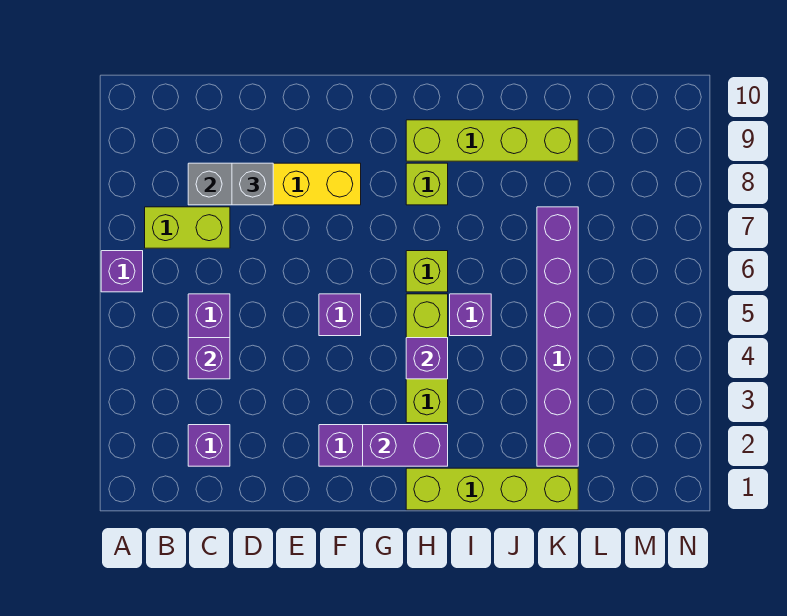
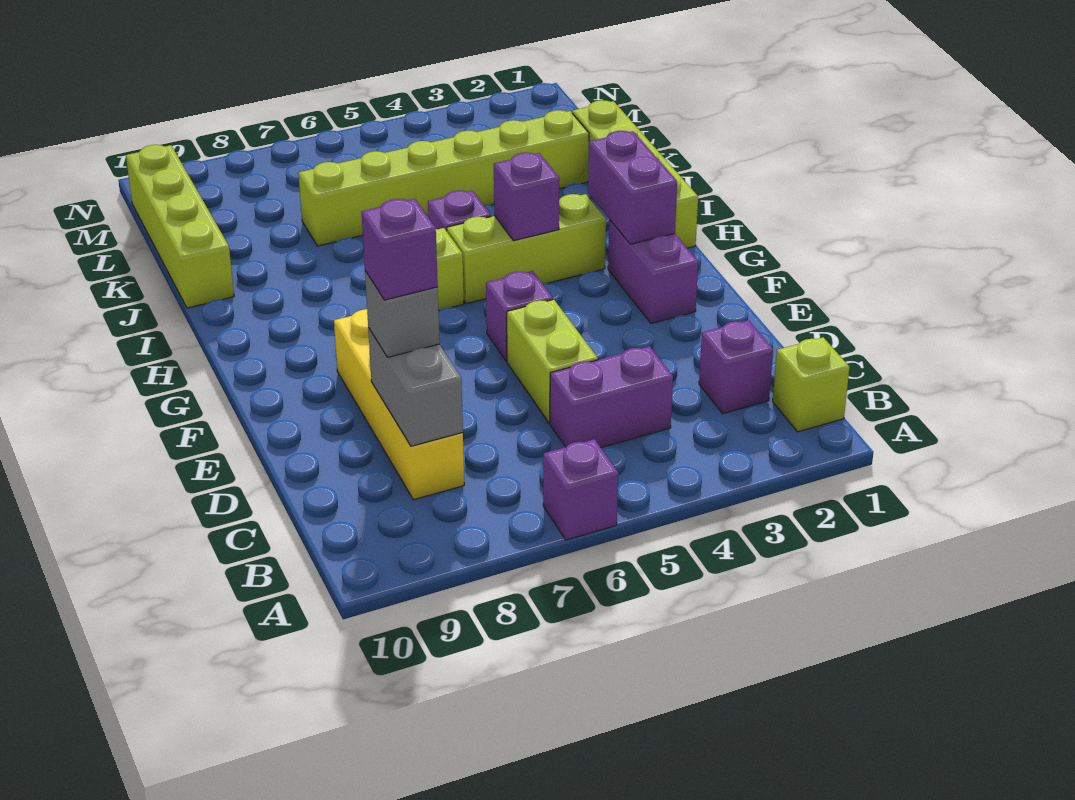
lime brick B7:C7 level 1 -> lime brick D5:E5 level 1
purple brick C4 level 2 -> purple brick D8 level 4
lime brick H8 level 1 -> lime brick B1 level 1
lime brick H9:K9 level 1 -> lime brick J10:M10 level 1
purple brick K2:K7 level 1 -> lime brick K2:K7 level 1

